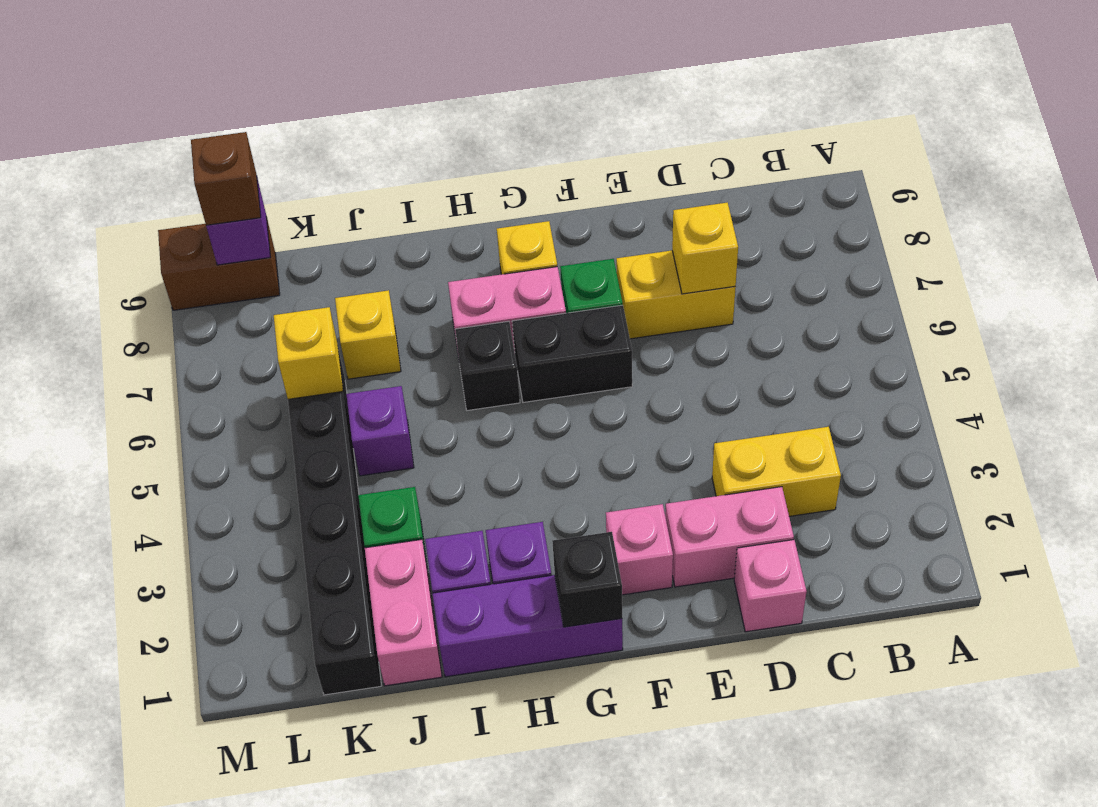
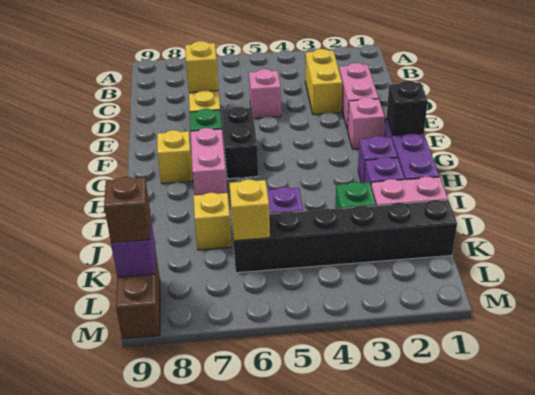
pink brick D1 level 1 -> pink brick D5 level 1
black brick H6 level 1 -> none

